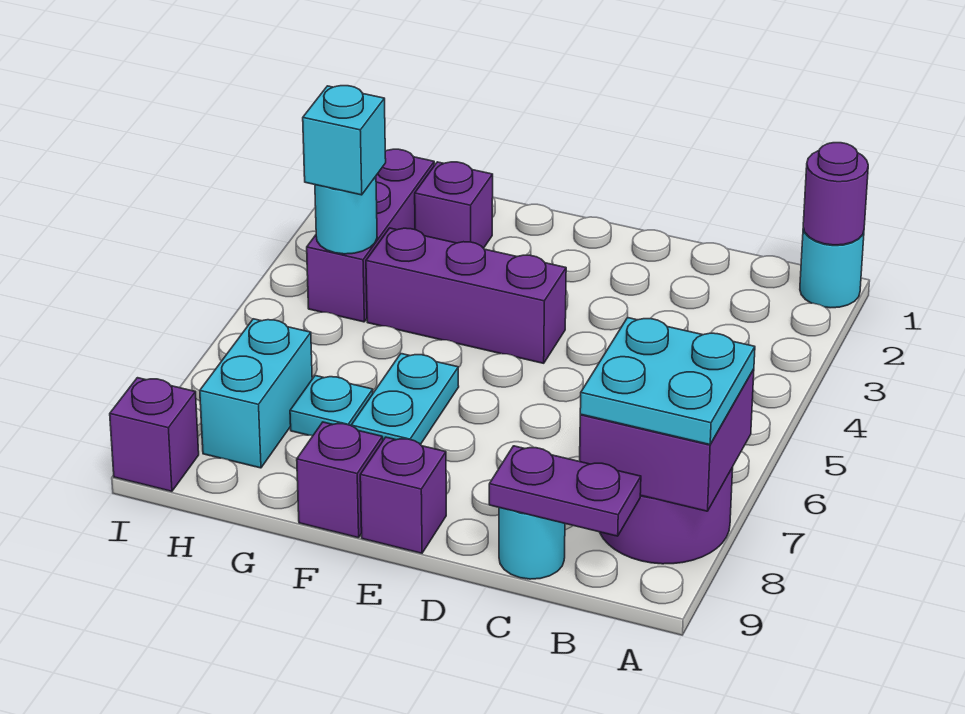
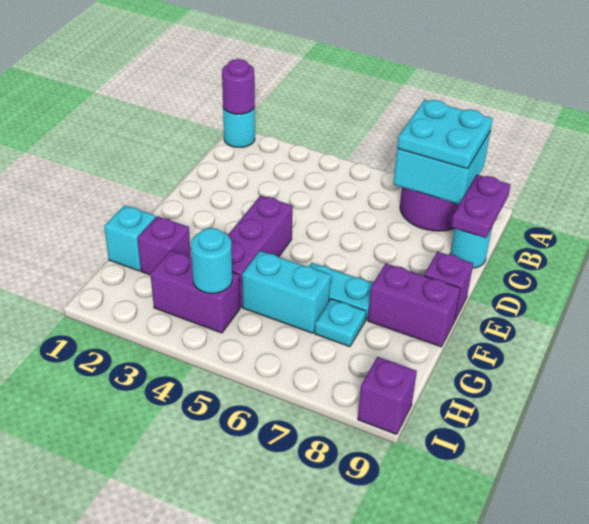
purple brick A7:B8 level 2 -> cyan brick A7:B8 level 2
purple brick F9 level 1 -> purple brick F8:F9 level 1
purple brick H2:H4 level 1 -> purple brick H3:H4 level 1
cyan brick H4 level 3 -> cyan brick G1 level 1
cyan brick H7:H8 level 1 -> cyan brick G5:G6 level 1

